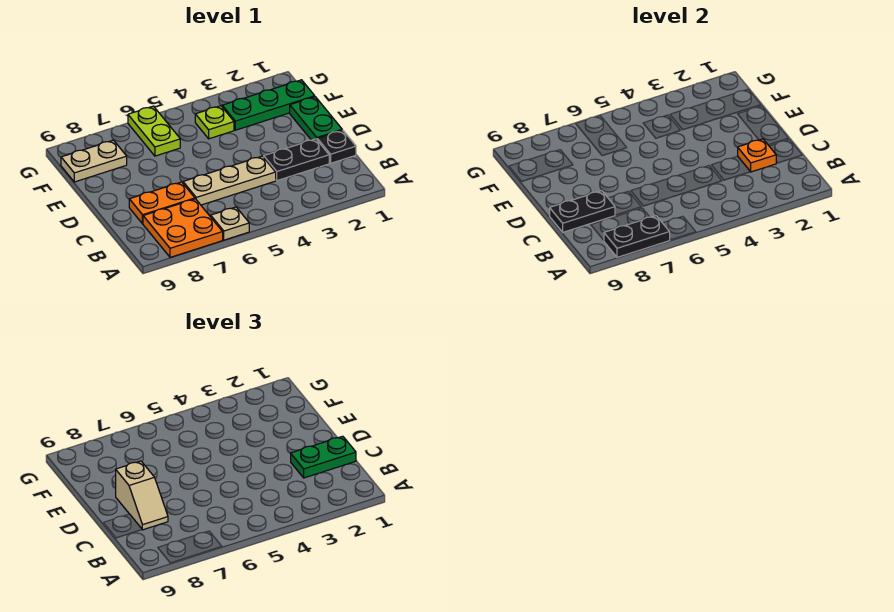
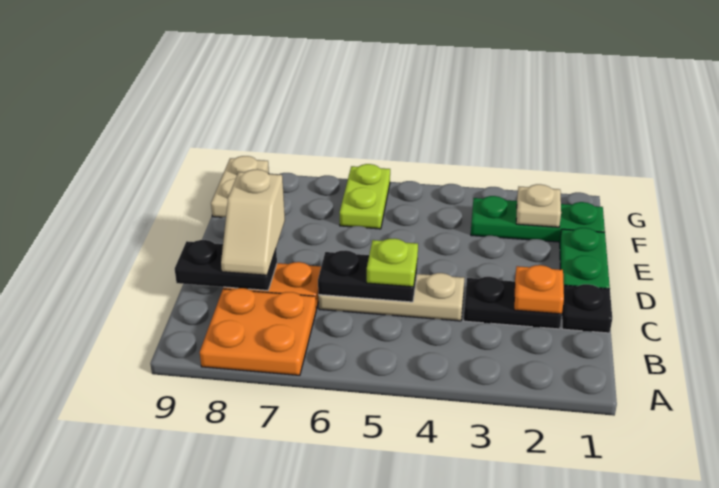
tan plate A6 level 1 -> tan plate F2 level 2
black plate A7:A8 level 2 -> black plate C5:C6 level 2
green plate C1:C2 level 3 -> none
lime plate F4 level 1 -> lime plate C5 level 3
tan plate F8:F9 level 1 -> tan plate F9:G9 level 1

